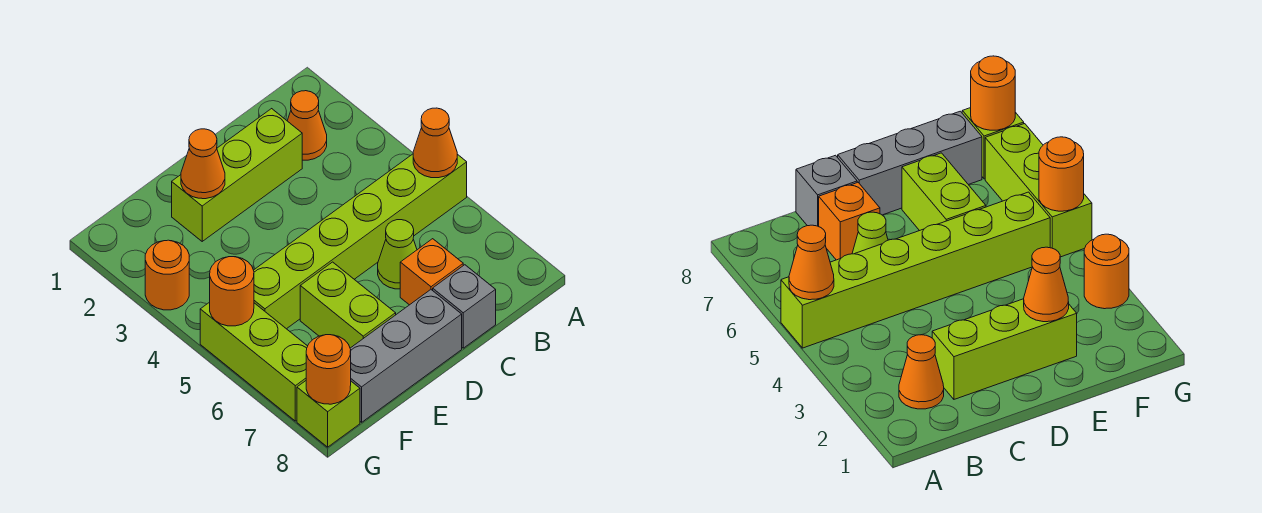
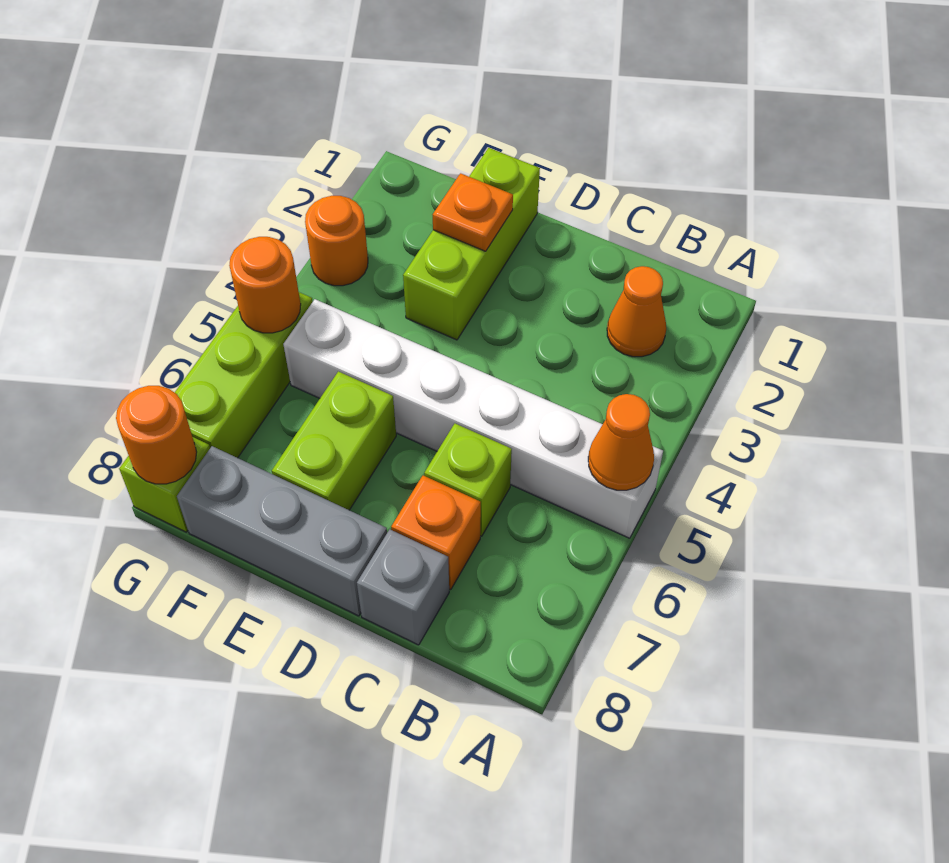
lime brick A5:F5 level 1 -> white brick A5:F5 level 1
lime brick C2:E2 level 1 -> lime brick E1:E3 level 1
lime cone C6 level 1 -> lime brick C6 level 1
orange cone E2 level 2 -> orange plate E2 level 2

